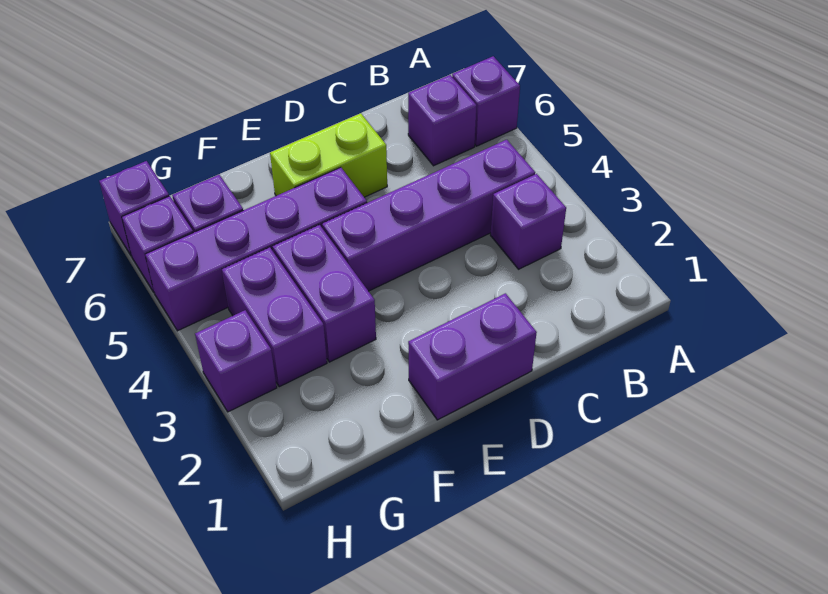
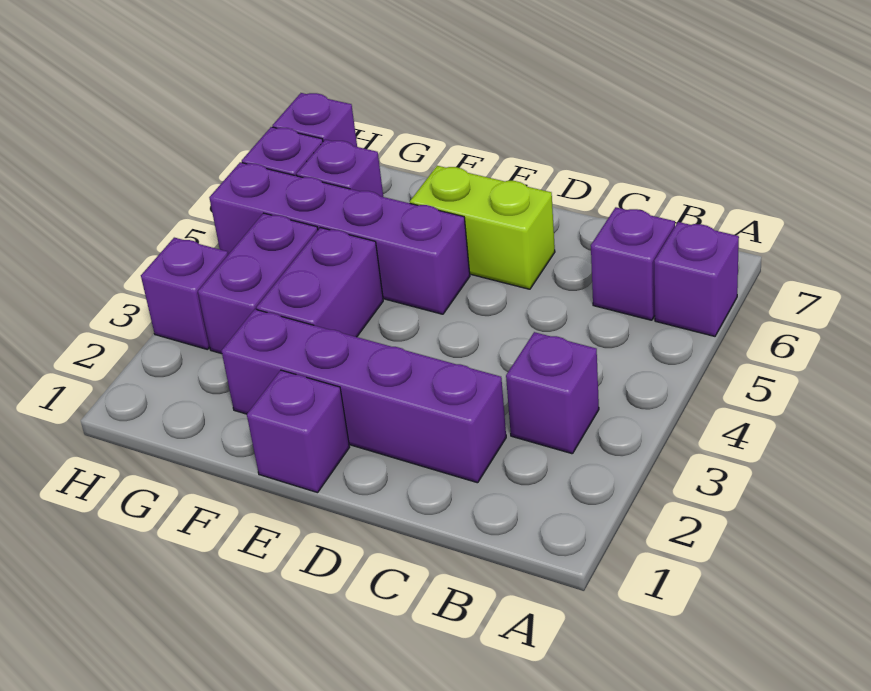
purple brick B4:E4 level 1 -> purple brick C2:F2 level 1
purple brick D1:E1 level 1 -> purple brick E1 level 1

